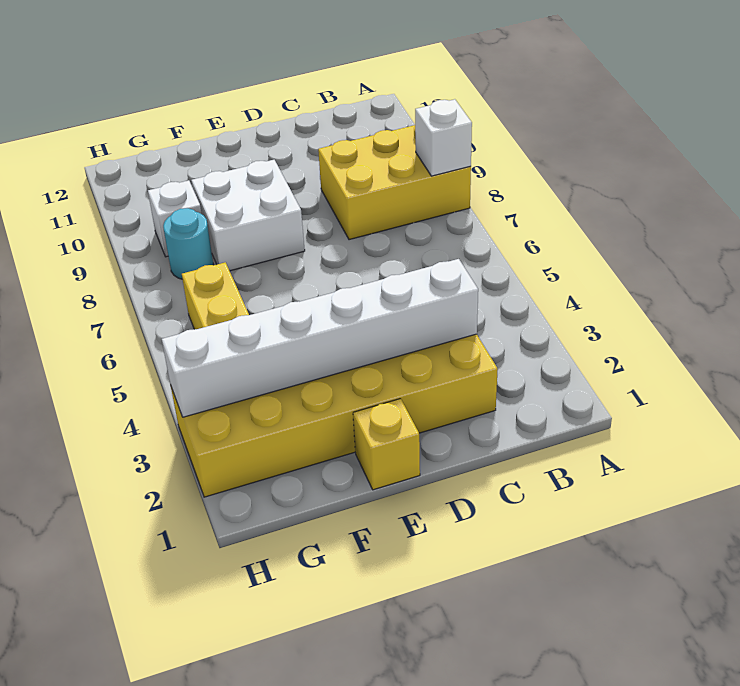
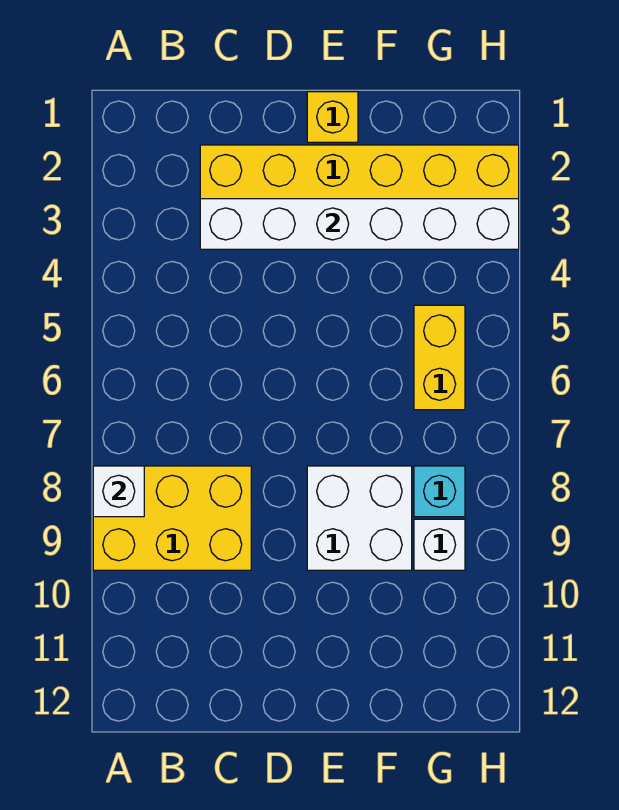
cyan round brick G8 level 1 -> cyan brick G8 level 1

